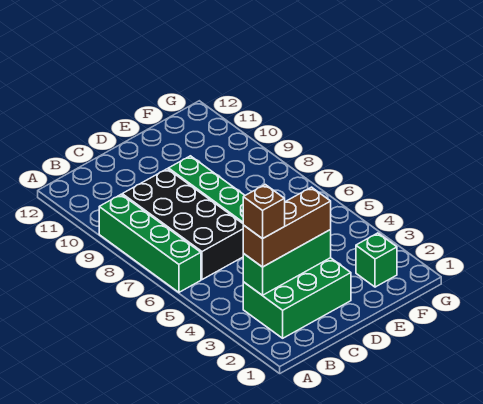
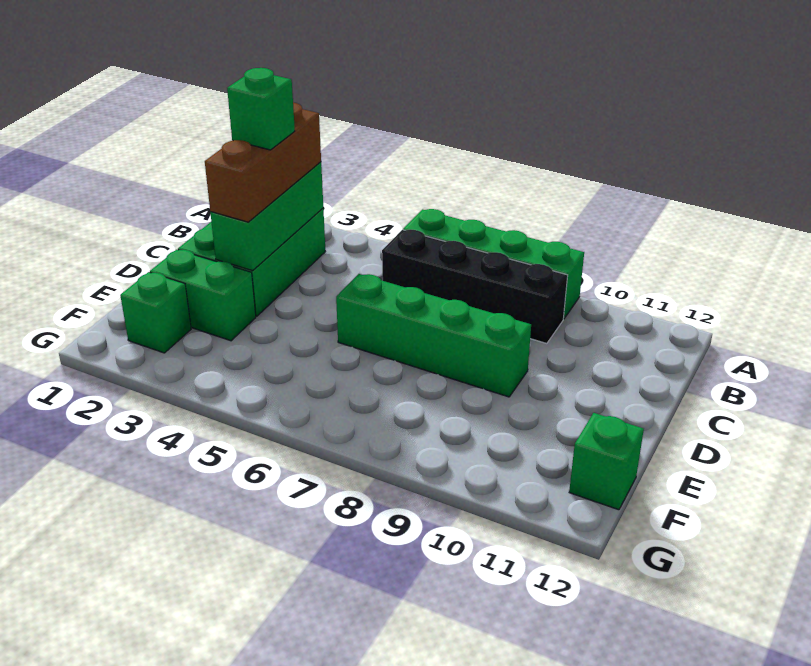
brown brick B3 level 4 -> none
black brick B6:C9 level 1 -> black brick B6:B9 level 1
none -> green brick C3 level 4
none -> green brick E2:E3 level 1
none -> green brick F12 level 1

